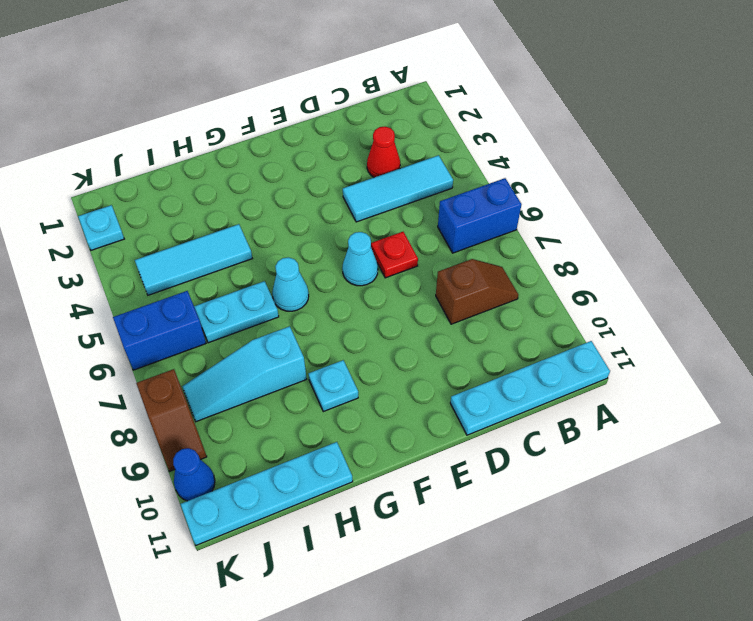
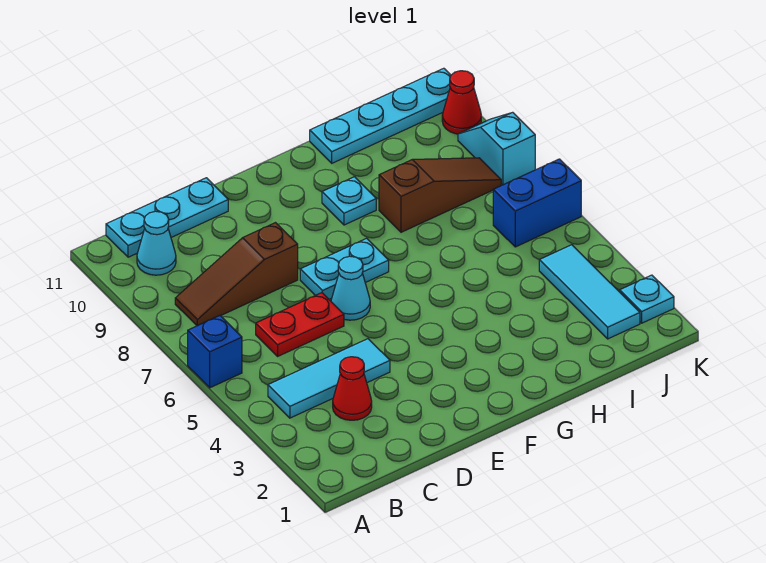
blue brick A6:B6 level 1 -> blue brick A6 level 1
cyan plate A11:D11 level 1 -> cyan plate B11:D11 level 1
brown slope B8:C8 level 1 top C -> brown slope B8:D8 level 1 top D
red plate D6 level 1 -> red plate C6:D6 level 1
cyan cone G6 level 1 -> cyan cone B10 level 1
cyan tile H4:J4 level 1 -> cyan tile J2:J4 level 1
cyan plate H6:I6 level 1 -> cyan plate E7:F7 level 1
cyan slope H8:J8 level 1 top H -> brown slope H8:J8 level 1 top H
brown slope K8:K9 level 1 top 8 -> cyan slope K8:K9 level 1 top 8
blue cone K10 level 1 -> red cone K10 level 1

